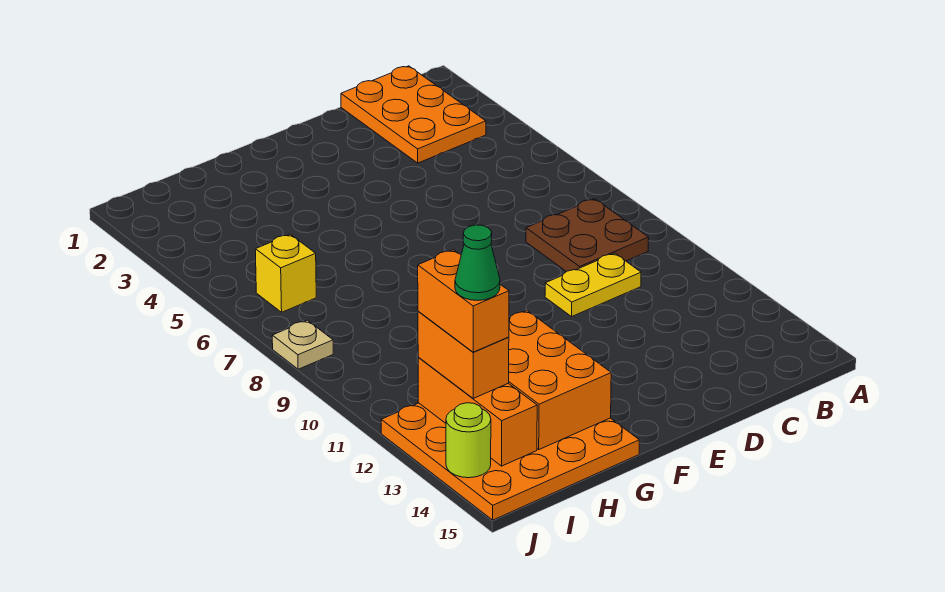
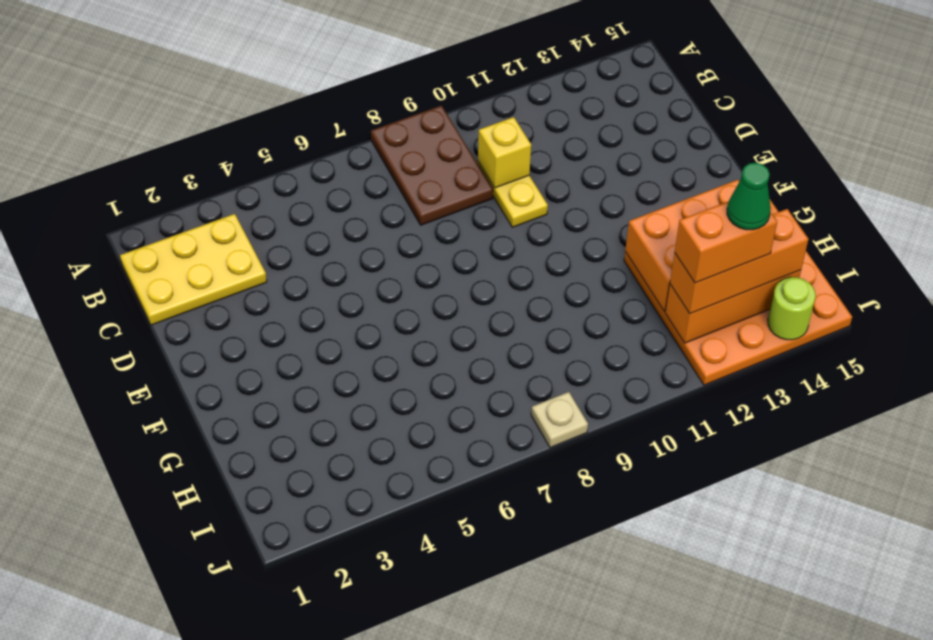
orange plate B1:C3 level 1 -> yellow plate B1:C3 level 1
brown plate B8:C9 level 1 -> brown plate A8:C9 level 1
yellow brick I6 level 1 -> yellow brick C10 level 2
orange brick I12:I13 level 3 -> orange brick I12:I14 level 3

